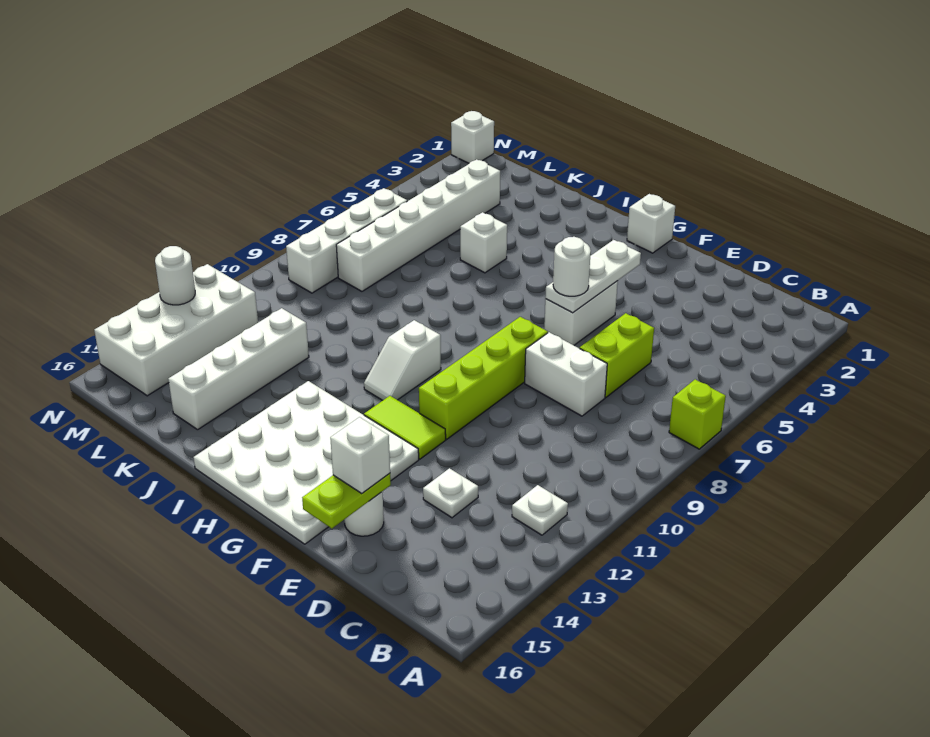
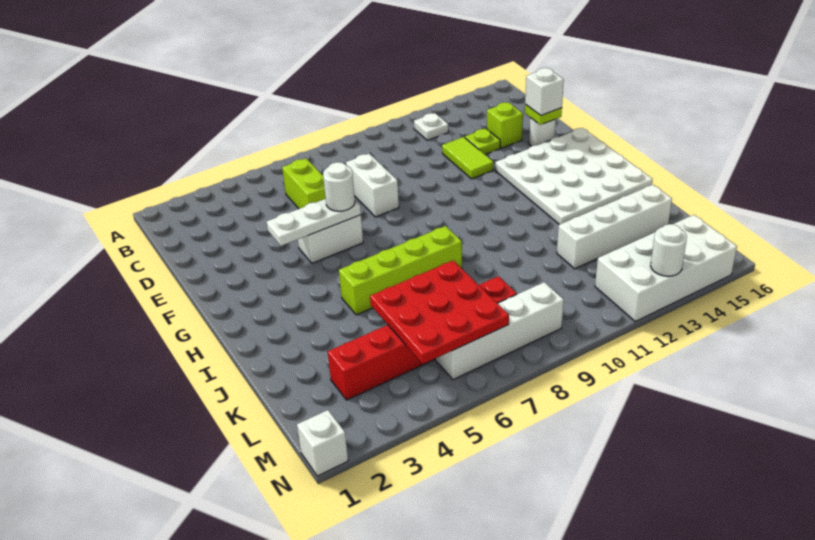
lime brick A7 level 1 -> lime brick D14 level 1
lime brick D6:D7 level 1 -> lime brick C6:D6 level 1
white plate D13 level 1 -> lime plate D13 level 1
lime plate E15:E16 level 2 -> lime plate E15 level 2
lime brick F8:F11 level 1 -> lime brick I5:I8 level 1
lime tile F12:G12 level 1 -> lime tile D12:E12 level 1
white brick G1 level 1 -> none
white slope H10:H11 level 1 top 10 -> none
white brick J5 level 1 -> none
none -> red plate K5:M7 level 2
white brick L3:L8 level 1 -> red brick L3:L8 level 1

